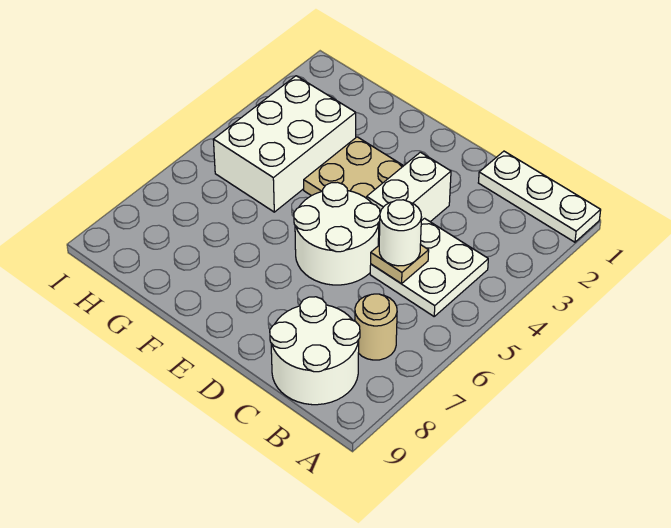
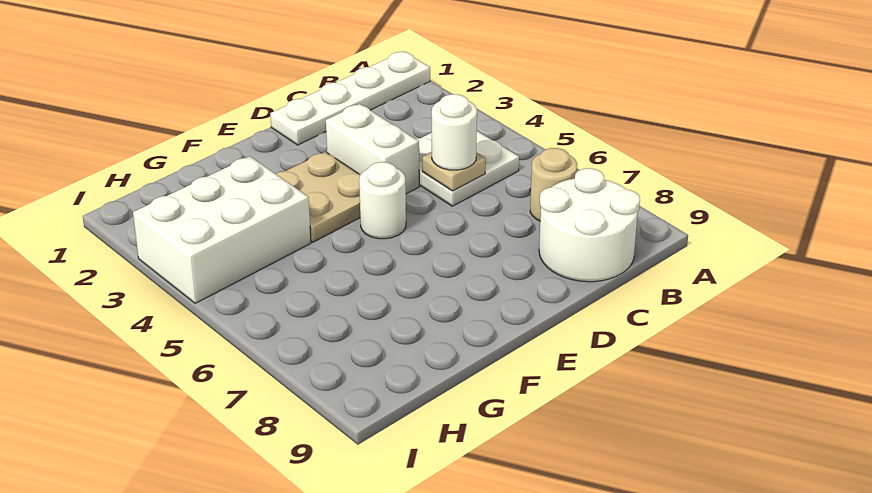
white plate A1:C1 level 1 -> white plate A1:D1 level 1
white round brick D5:E6 level 1 -> white round brick E5 level 1
white brick G3:H5 level 1 -> white brick G3:I4 level 1

